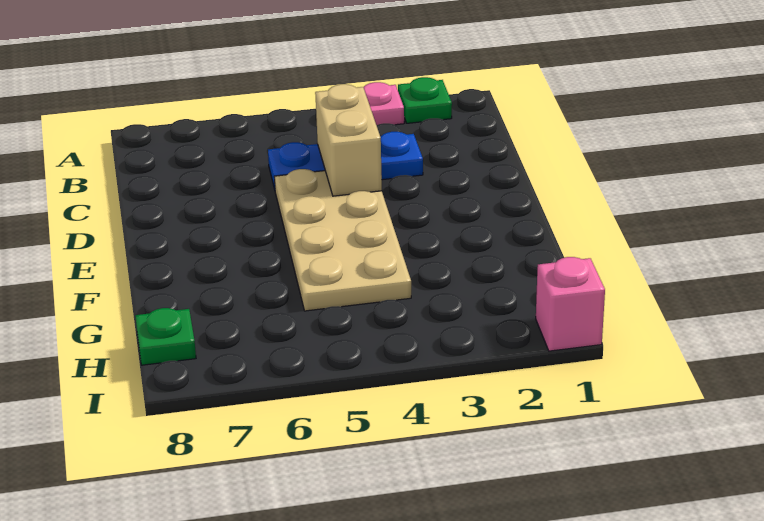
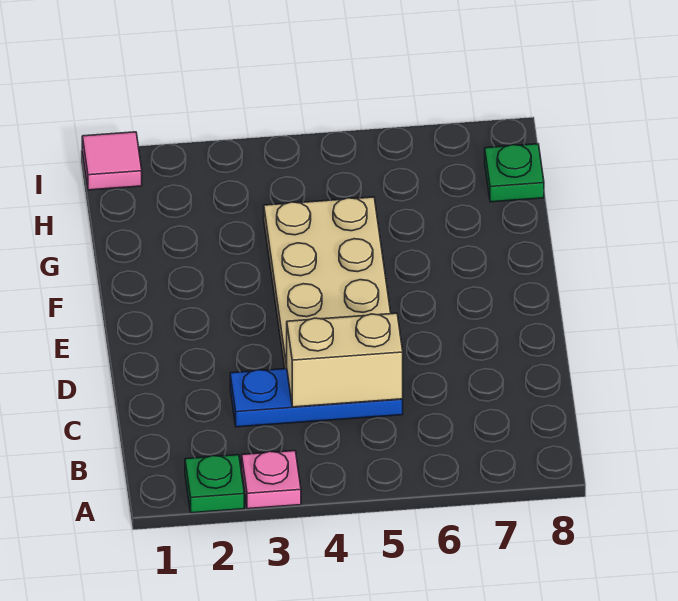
tan brick C4:D4 level 2 -> tan brick C4:C5 level 2
pink brick I1 level 1 -> pink tile I1 level 1

